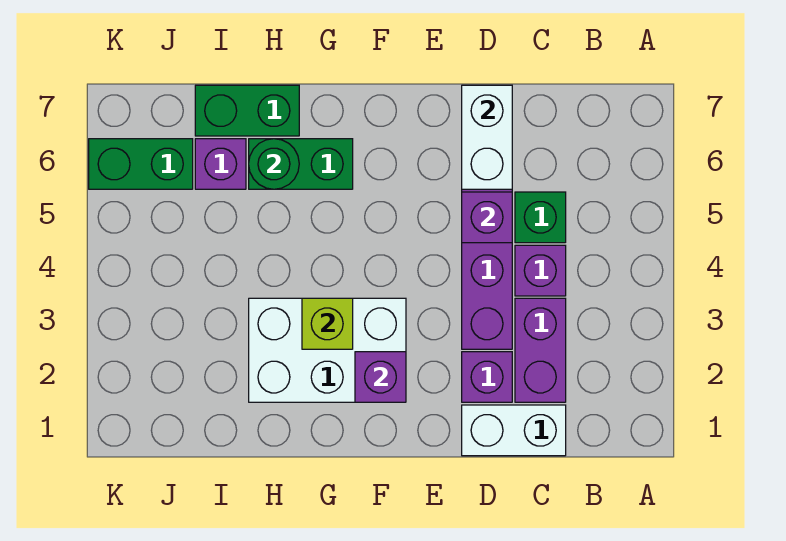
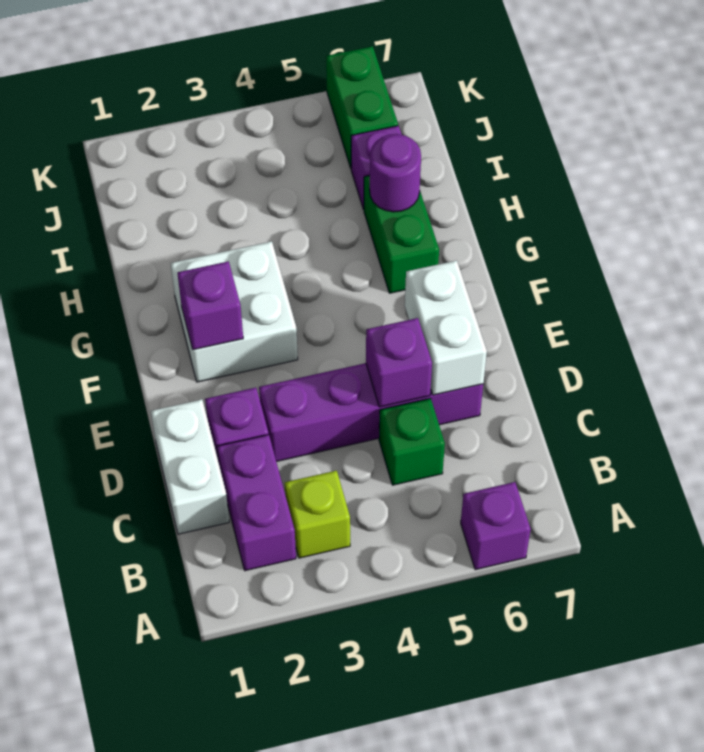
purple brick C2:C3 level 1 -> purple brick B2:C2 level 1
purple brick C4 level 1 -> purple brick A6 level 1
white brick D6:D7 level 2 -> white brick D6:E6 level 2
white brick F2:H3 level 1 -> white brick F2:G3 level 1
lime brick G3 level 2 -> lime brick B3 level 1
green round brick H6 level 2 -> purple round brick H6 level 2
green brick H7:I7 level 1 -> none

